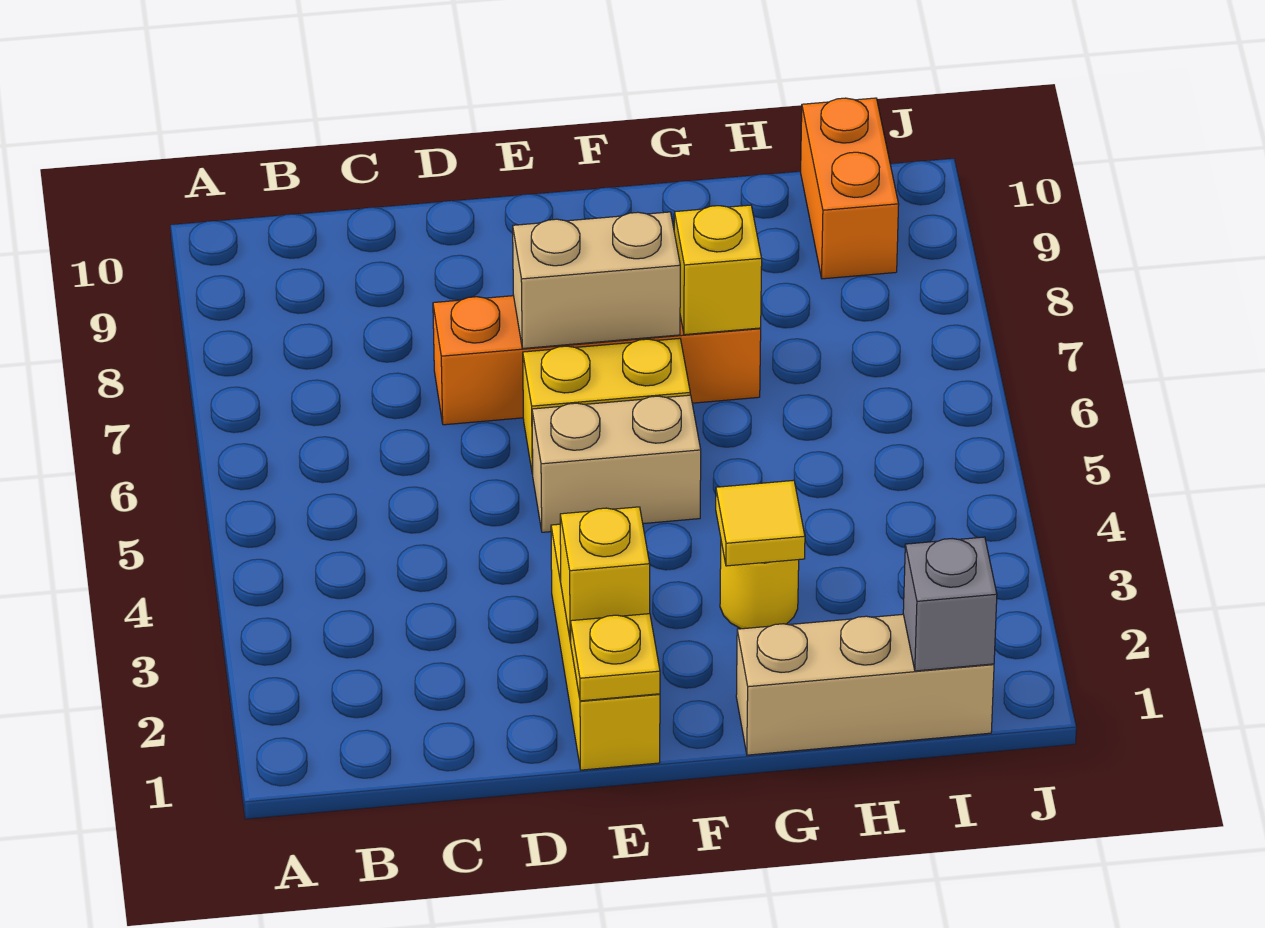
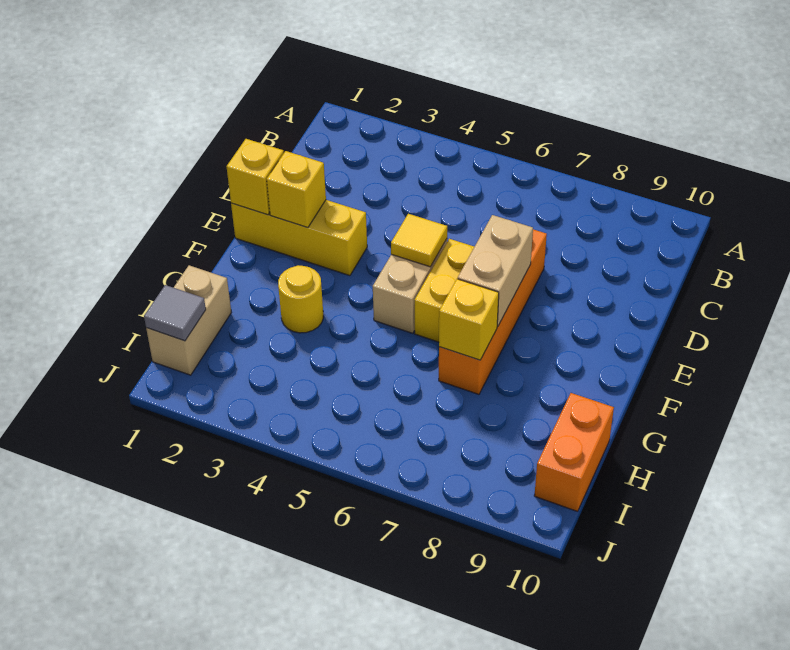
yellow plate E1 level 2 -> yellow brick E1 level 2
tan brick G1:I1 level 1 -> tan brick H1:I1 level 1
yellow tile G3 level 2 -> yellow tile E5 level 2
grey brick I1 level 2 -> grey tile I1 level 2
orange brick I9:I10 level 1 -> orange brick H10:I10 level 1

